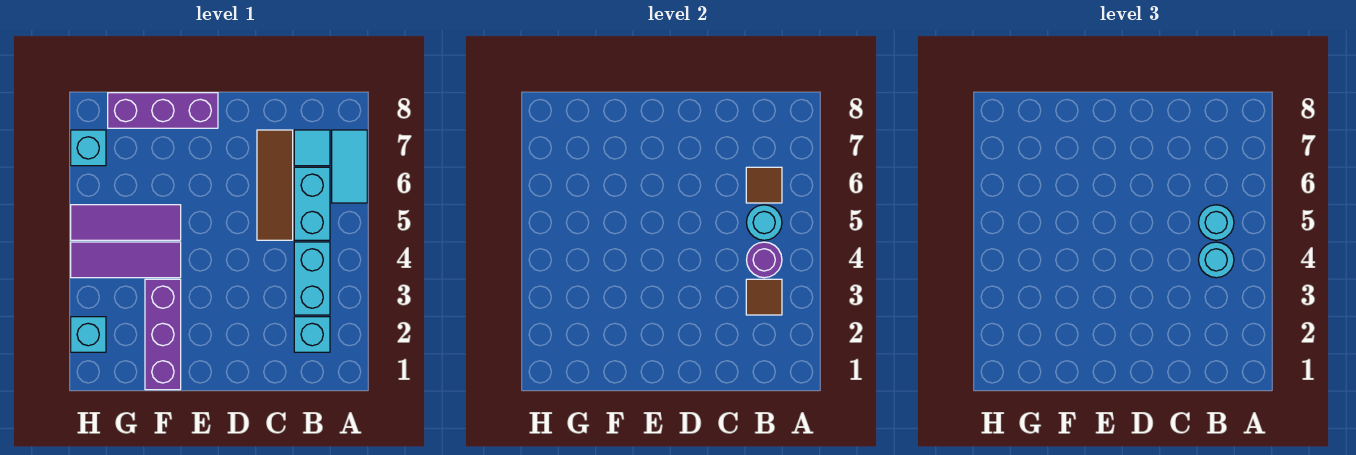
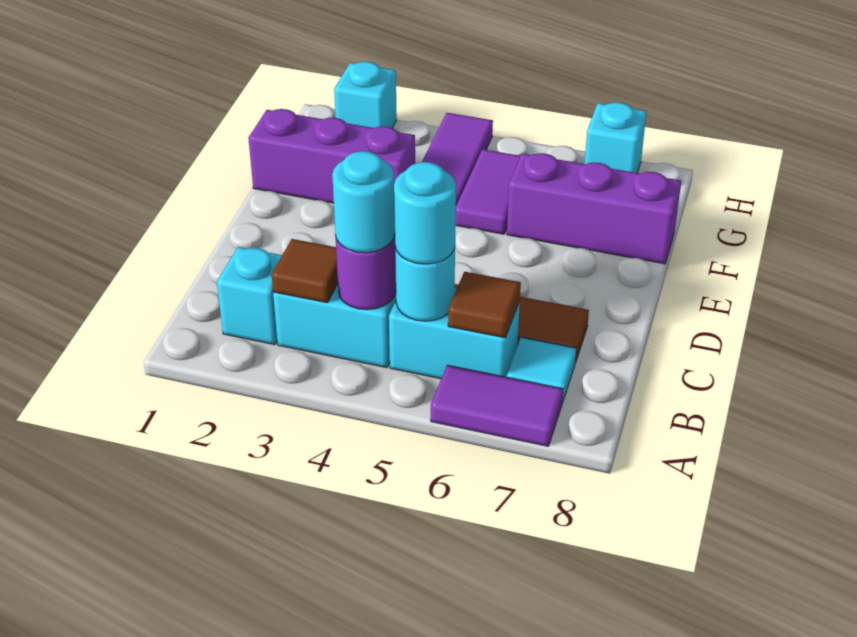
cyan tile A6:A7 level 1 -> purple tile A6:A7 level 1
purple brick E8:G8 level 1 -> purple brick F6:F8 level 1
purple tile F5:H5 level 1 -> purple tile F5:G5 level 1

